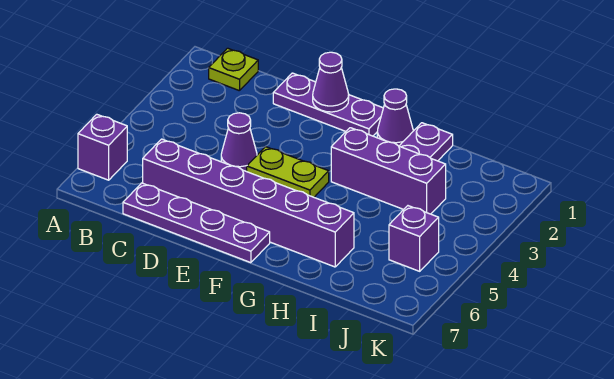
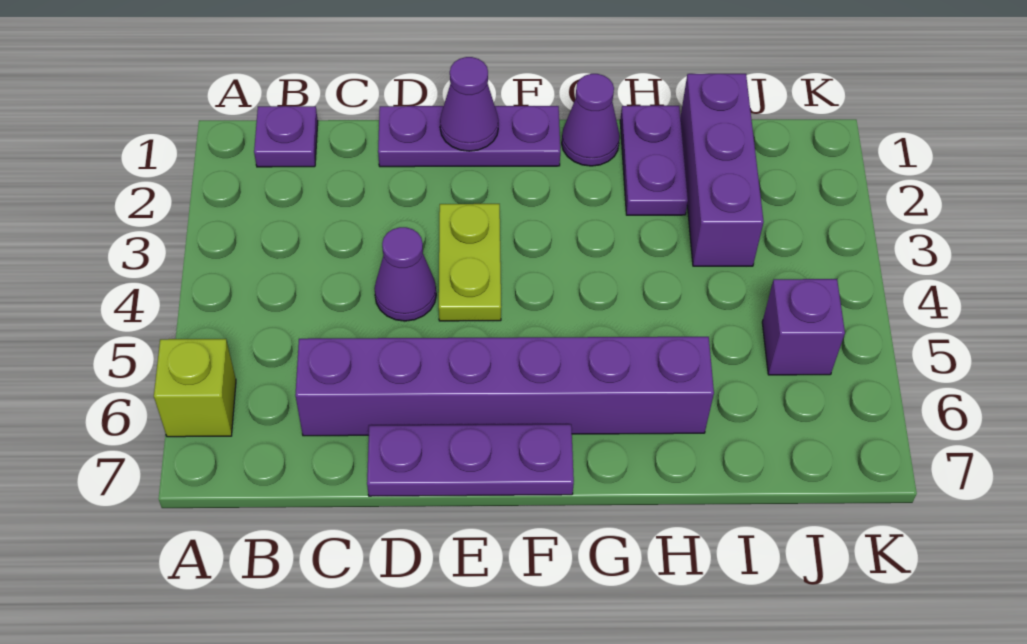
purple brick A6 level 1 -> lime brick A6 level 1
lime plate B1 level 1 -> purple plate B1 level 1
purple plate C7:F7 level 1 -> purple plate D7:F7 level 1
lime plate E4:F4 level 1 -> lime plate E3:E4 level 1
purple brick G3:I3 level 1 -> purple brick I1:I3 level 1

